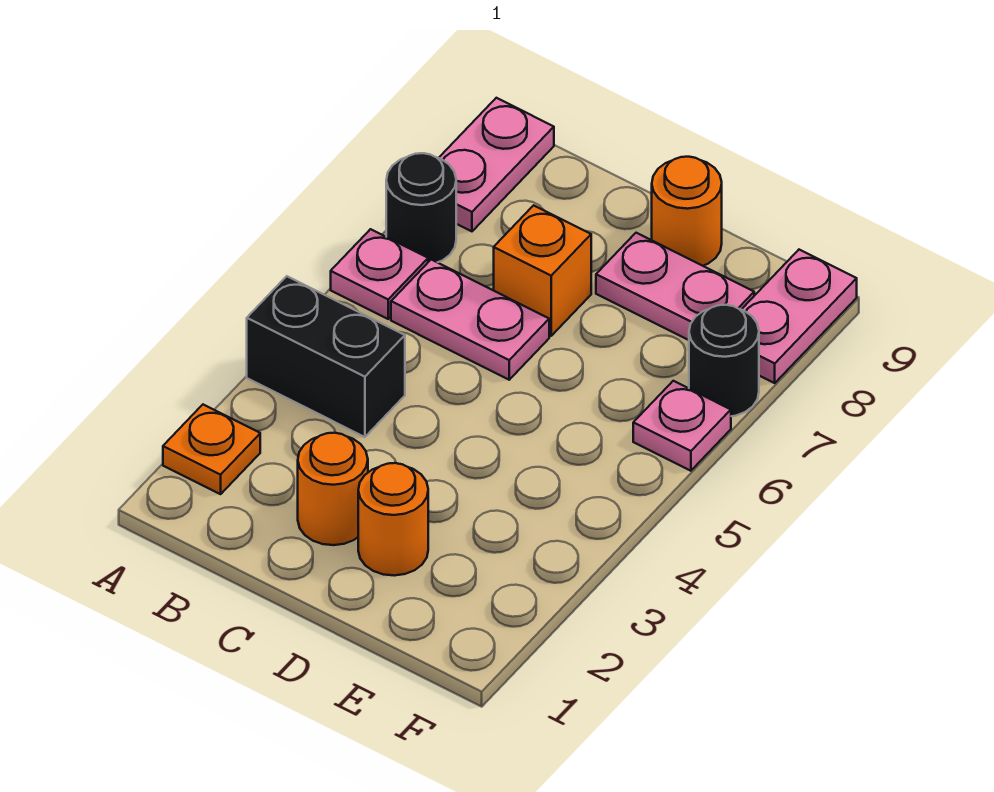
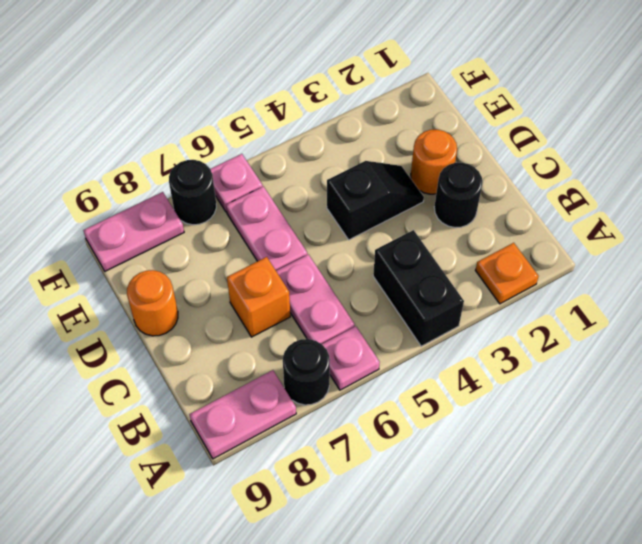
orange round brick C2 level 1 -> black round brick C2 level 1
none -> black slope D3:D4 level 1 top 4
pink plate D8:E8 level 1 -> pink plate D6:E6 level 1

